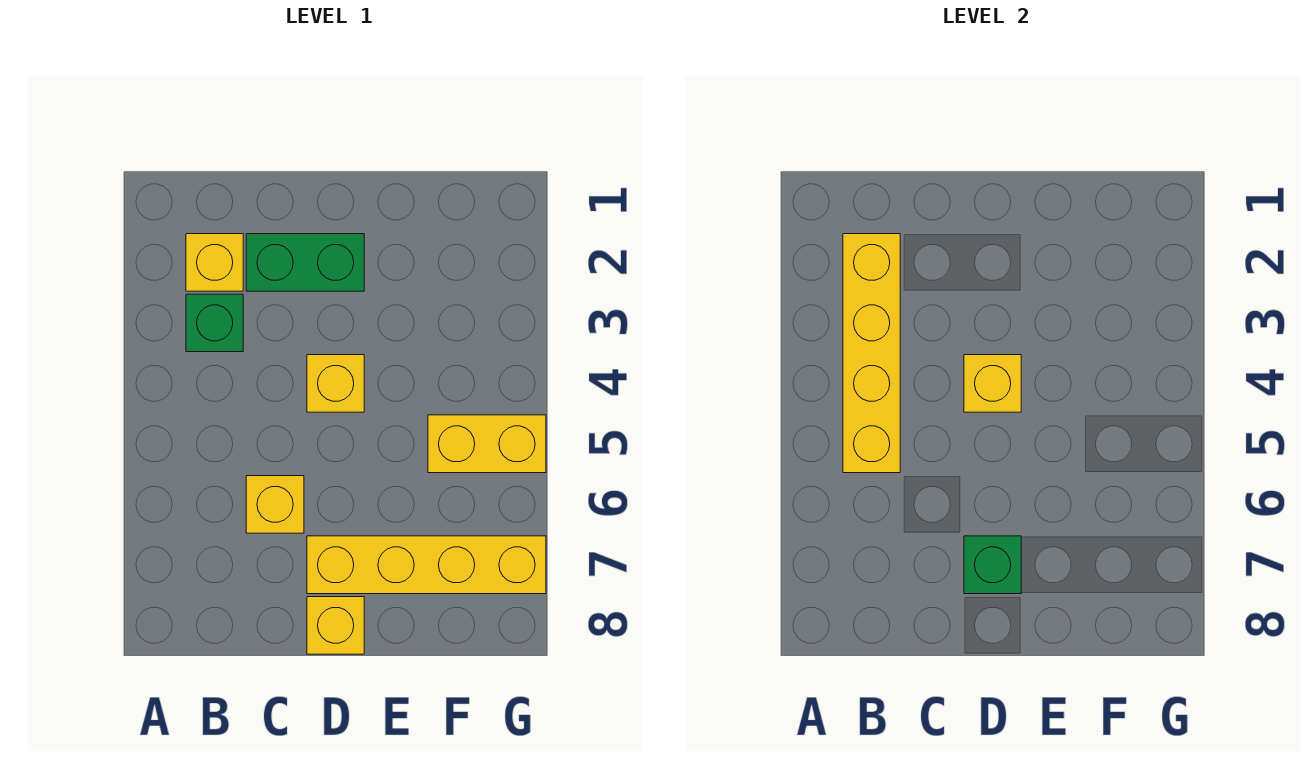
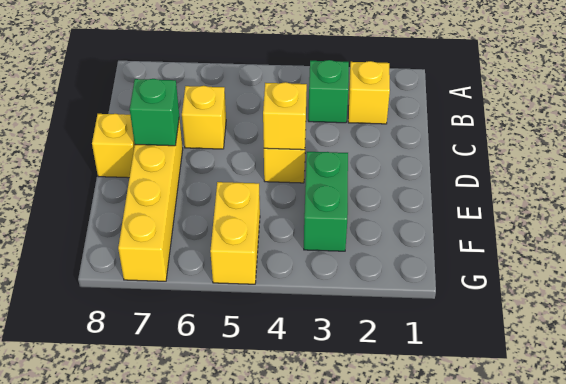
yellow brick B2:B5 level 2 -> none
green brick C2:D2 level 1 -> green brick E3:F3 level 1

